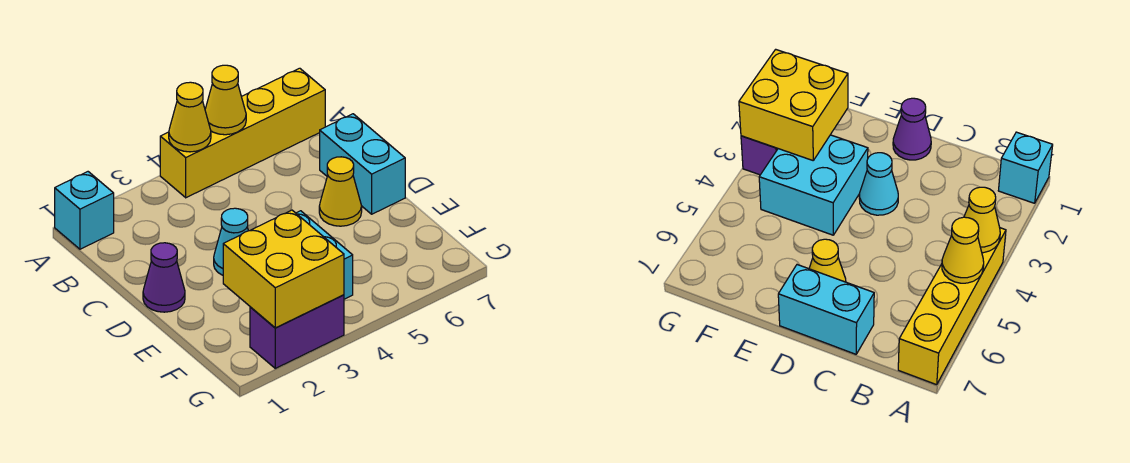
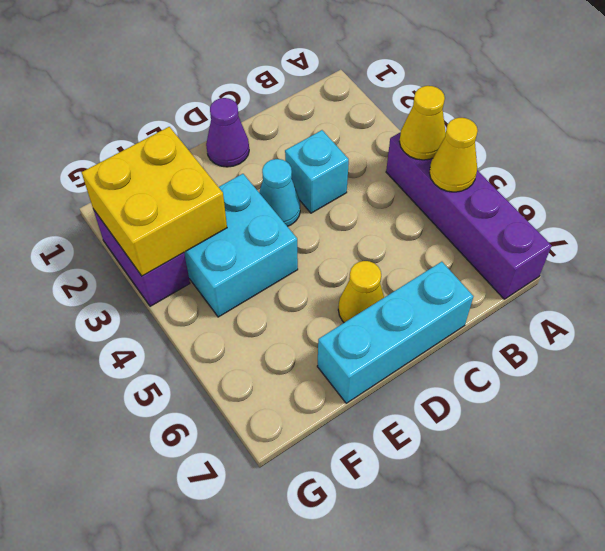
cyan brick A1 level 1 -> cyan brick C3 level 1
yellow brick A4:A7 level 1 -> purple brick A4:A7 level 1
cyan brick C7:D7 level 1 -> cyan brick C7:E7 level 1

